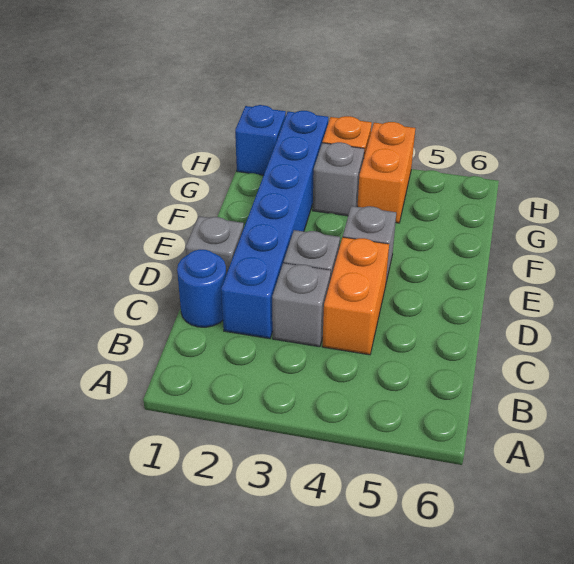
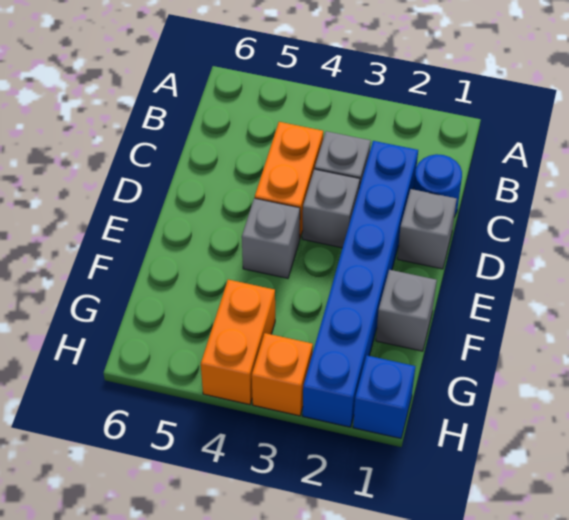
grey brick G3 level 1 -> grey brick F1 level 1

